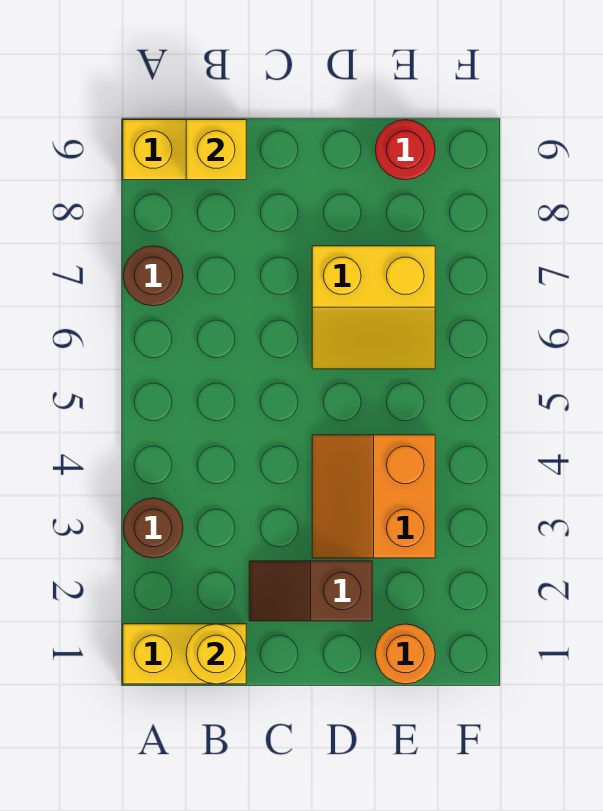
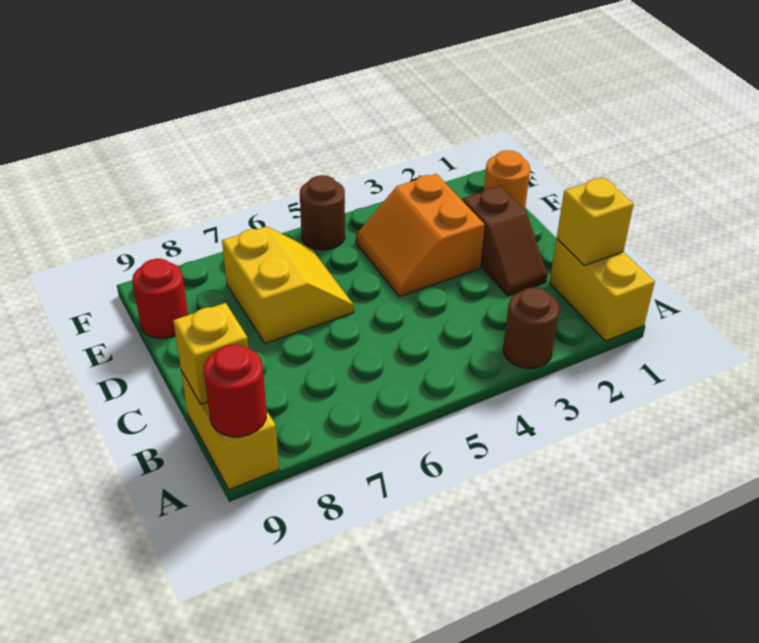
brown round brick A7 level 1 -> brown round brick F5 level 1
none -> red round brick A9 level 2
yellow round brick B1 level 2 -> yellow brick B1 level 2
orange slope D3:E4 level 1 top E -> orange slope D3:E4 level 1 top 3

